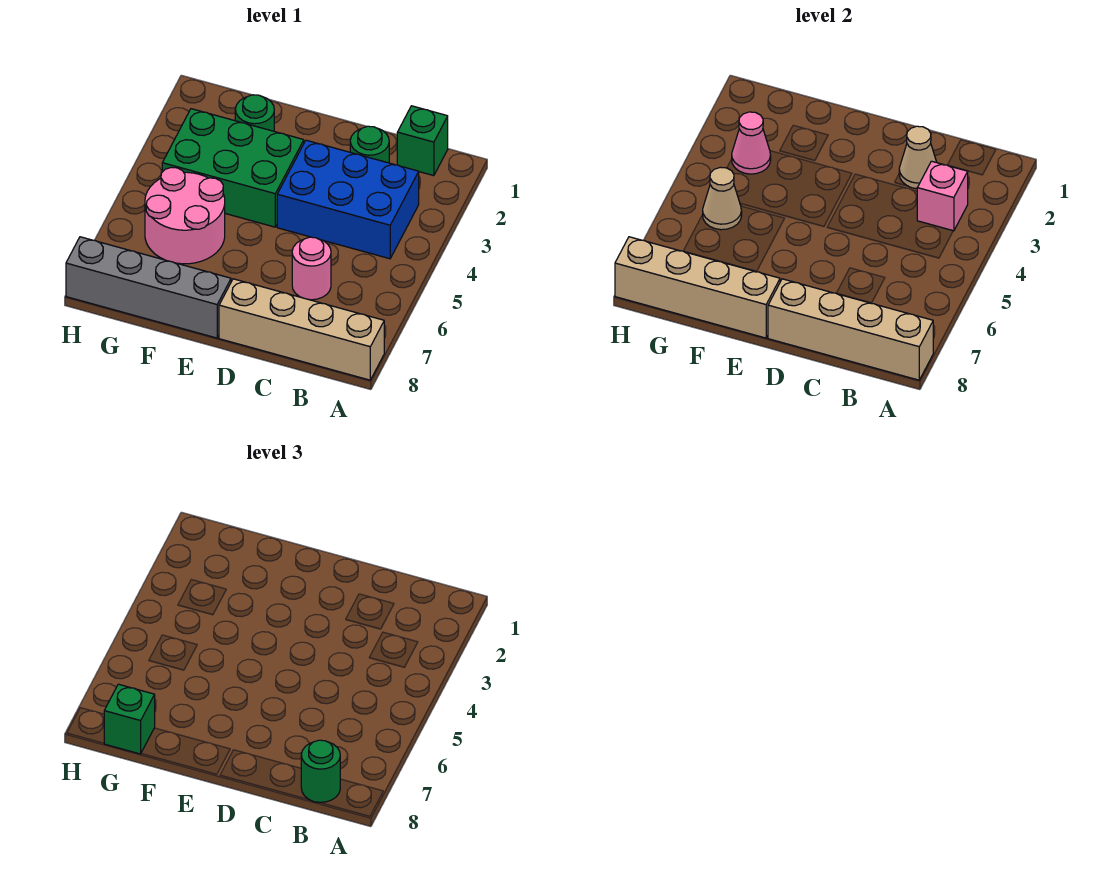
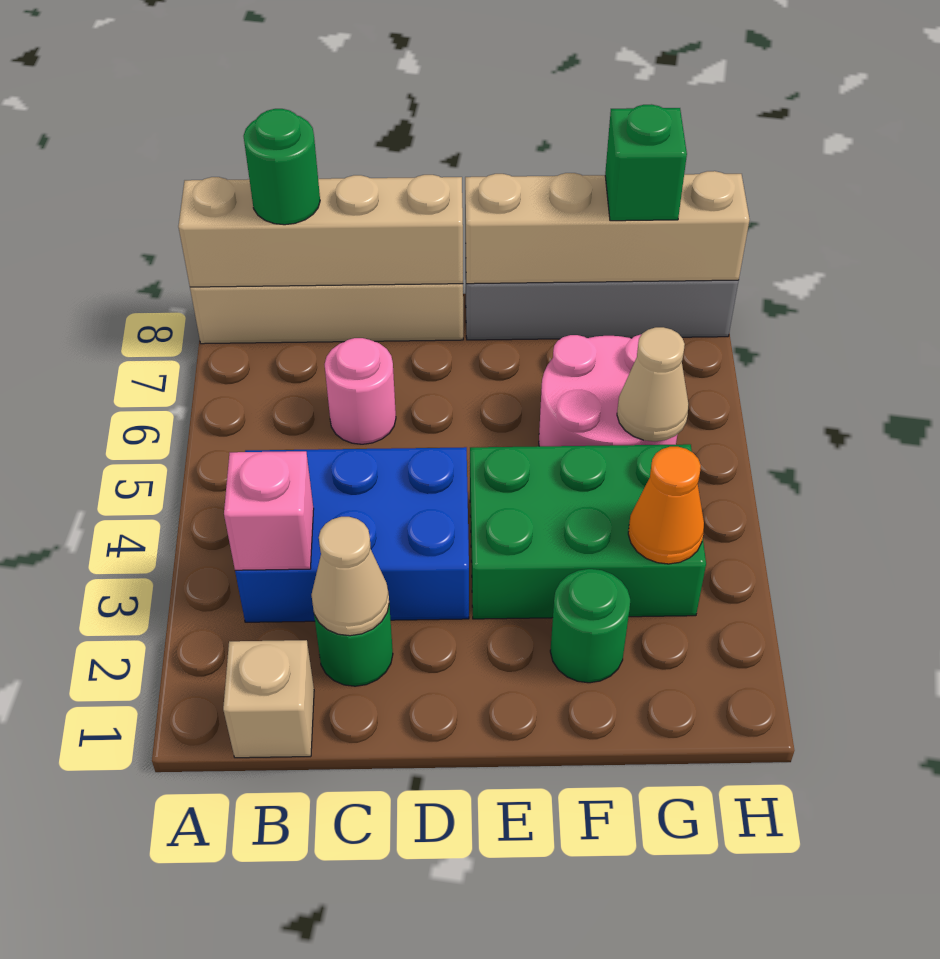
green brick B1 level 1 -> tan brick B1 level 1
pink cone G3 level 2 -> orange cone G3 level 2

